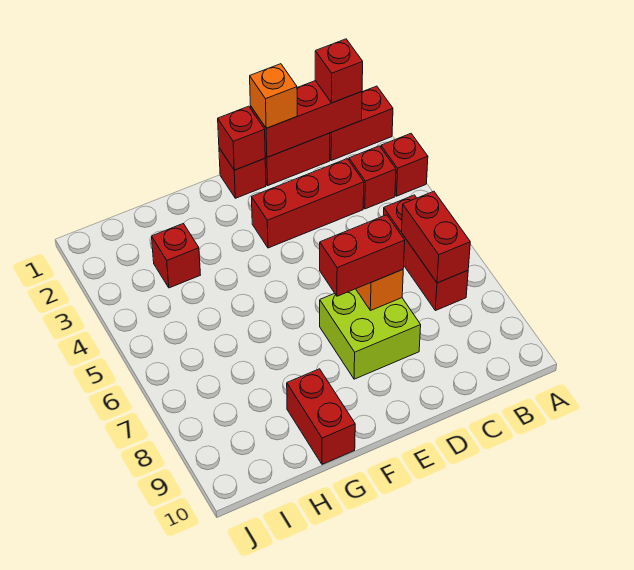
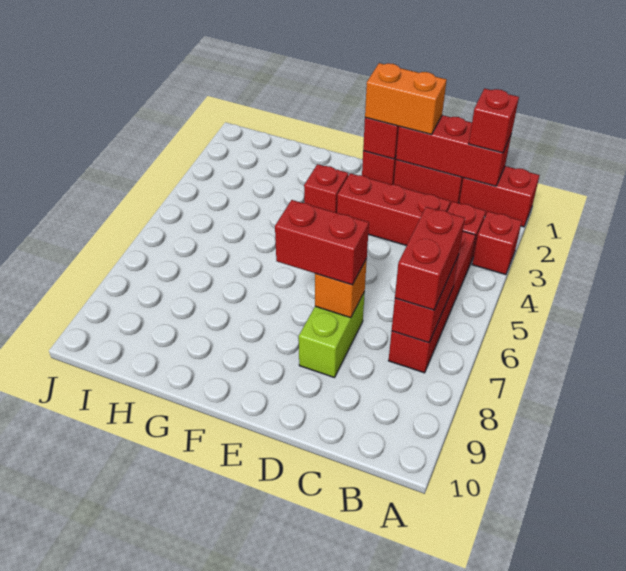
red brick B5:B7 level 1 -> red brick B4:B7 level 1
orange brick D1 level 3 -> orange brick D1:E1 level 3
lime brick D7:E8 level 1 -> lime brick D7:D8 level 1
red brick G9:G10 level 1 -> red brick B6:B7 level 3
red brick H3 level 1 -> red brick F3 level 1

